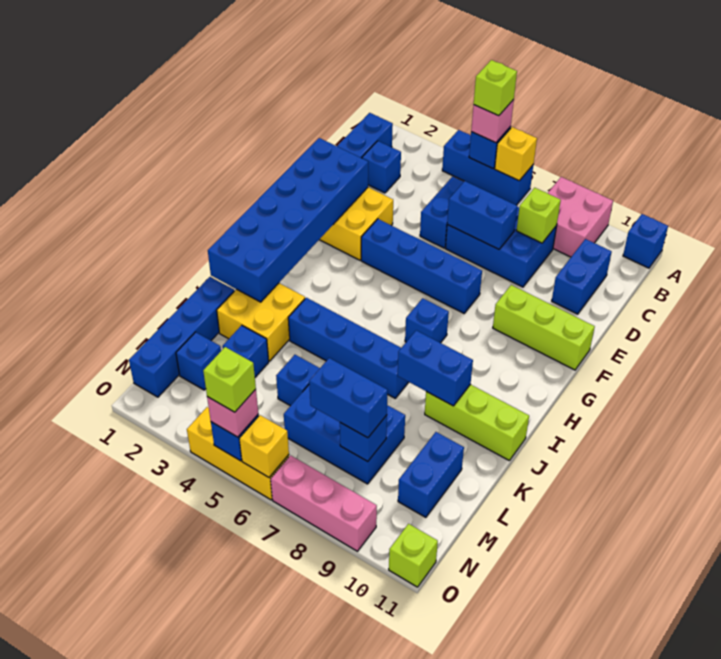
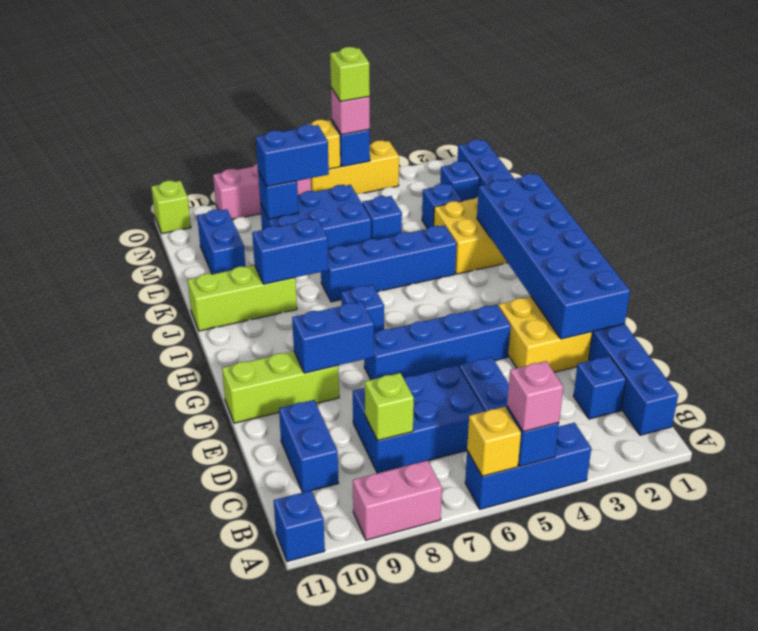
lime brick A5 level 4 -> none
pink brick A8:B9 level 1 -> pink brick A8:A9 level 1
blue brick D6:D7 level 2 -> blue brick F8:F9 level 2

